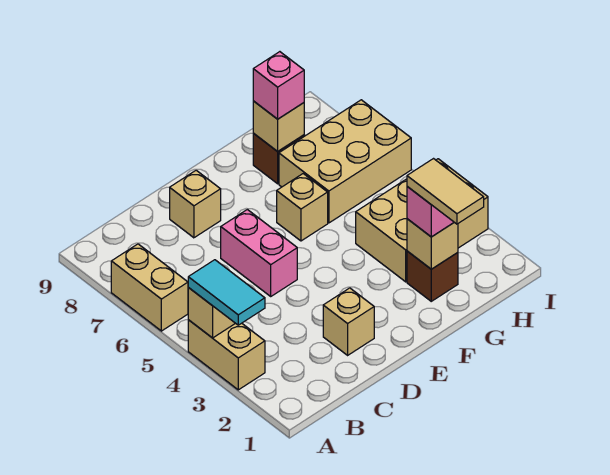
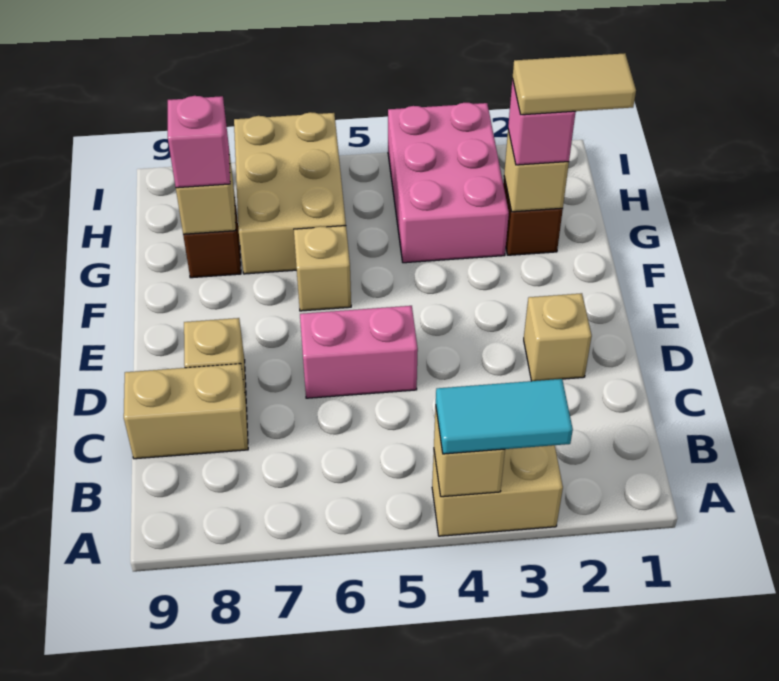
tan brick A6:A7 level 1 -> tan brick C8:C9 level 1
tan brick G3:I4 level 1 -> pink brick G3:I4 level 1

